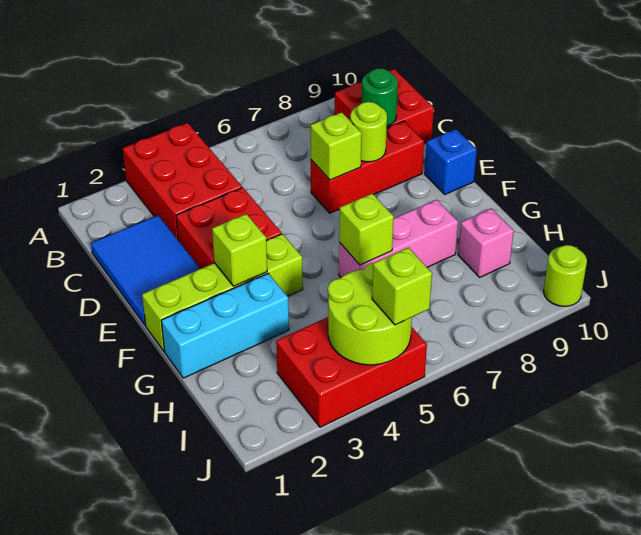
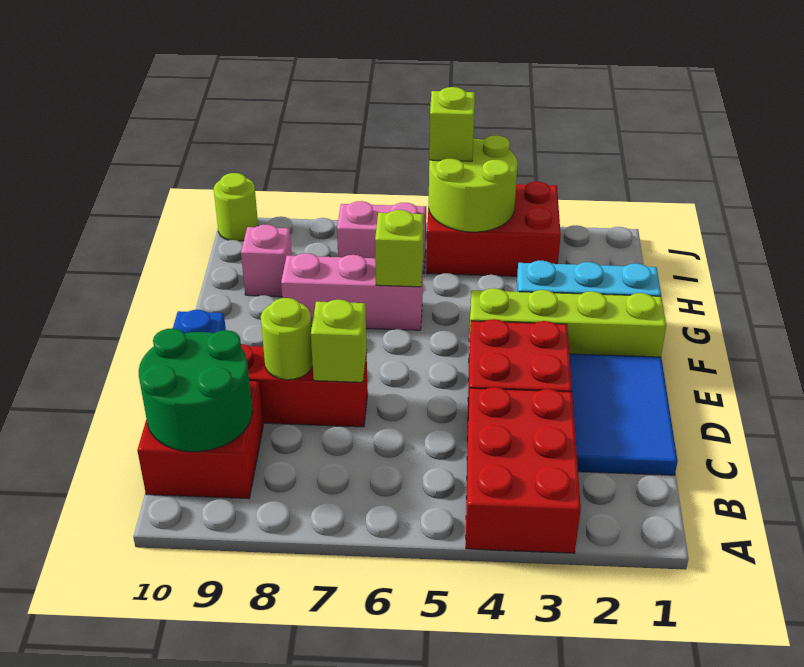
green round brick C9 level 2 -> green round brick B9:C10 level 2
lime brick F3 level 2 -> none
none -> pink brick I6:I7 level 1

